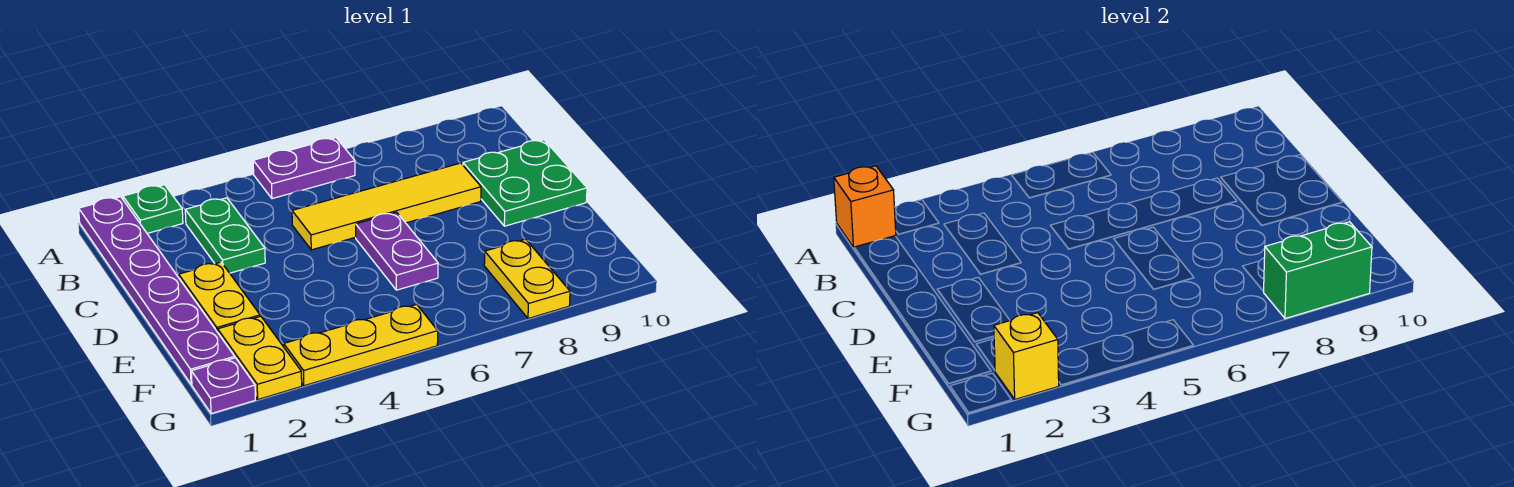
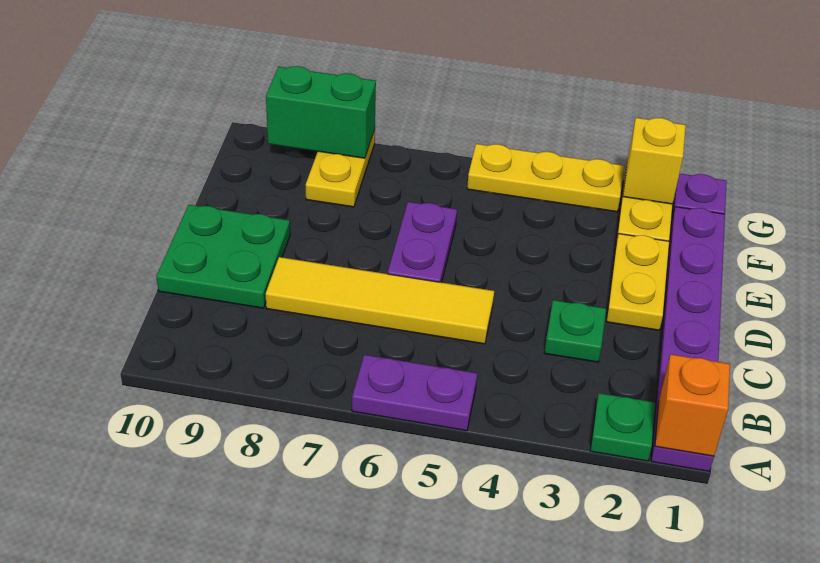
green plate B3:C3 level 1 -> green plate C3 level 1

